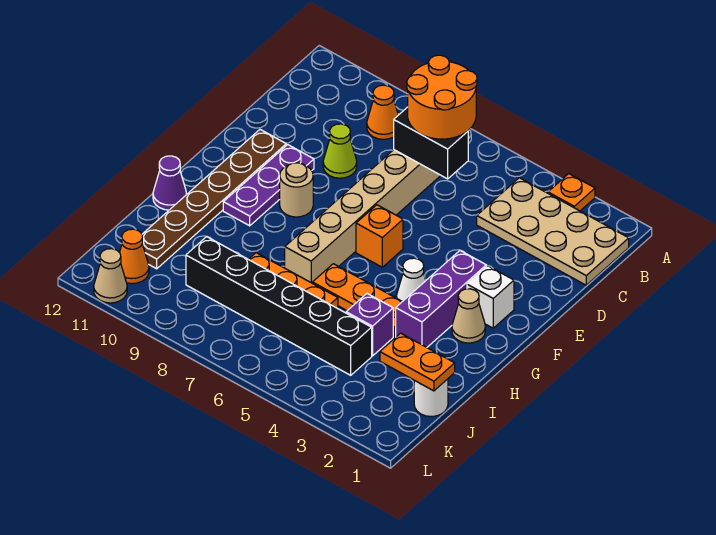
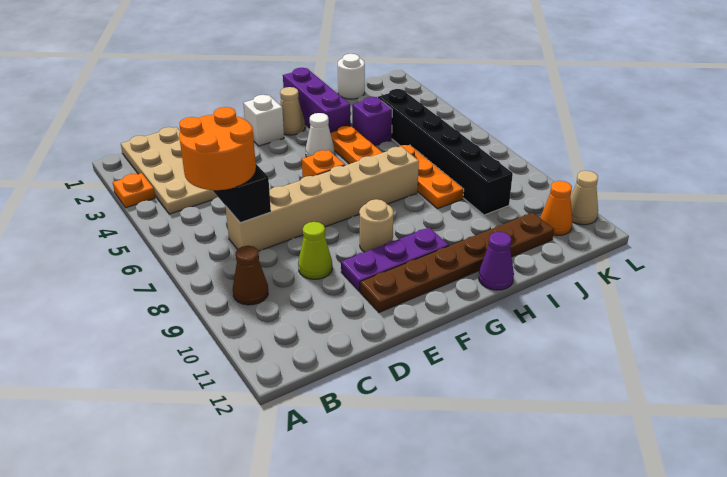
orange cone B9 level 1 -> brown cone B9 level 1
purple brick F3:H3 level 1 -> purple brick H1:H3 level 1
orange plate J1:J2 level 2 -> none

